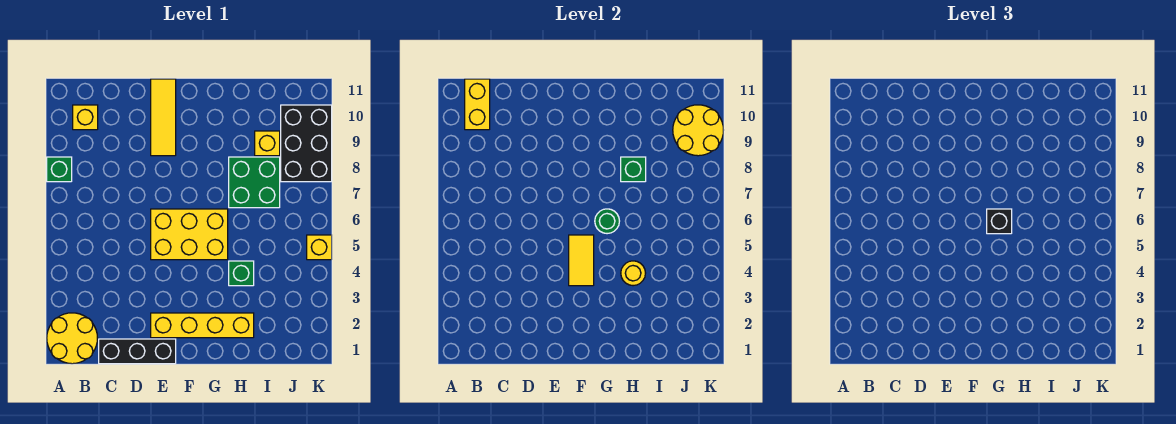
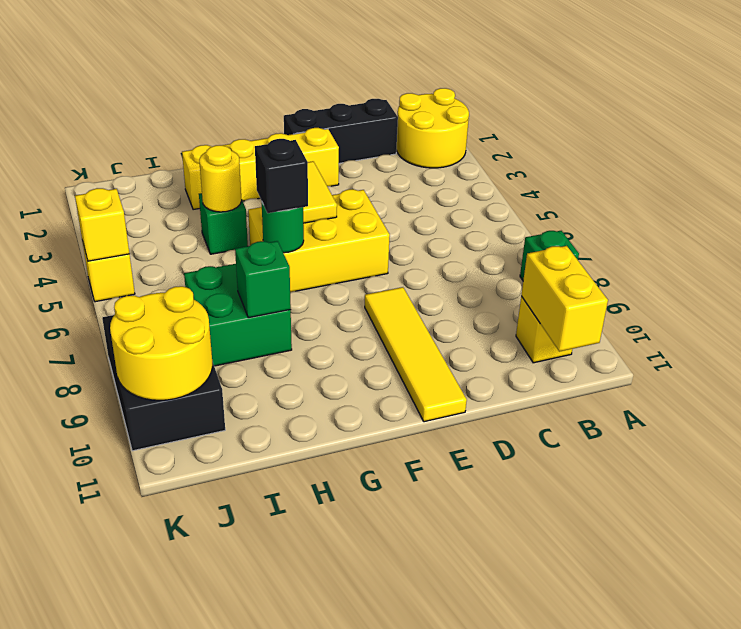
yellow tile E9:E11 level 1 -> yellow tile E8:E11 level 1
yellow brick I9 level 1 -> yellow brick K5 level 2

